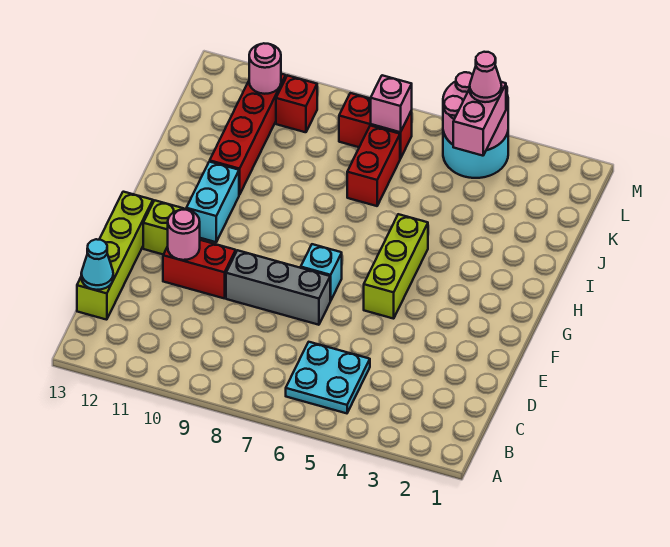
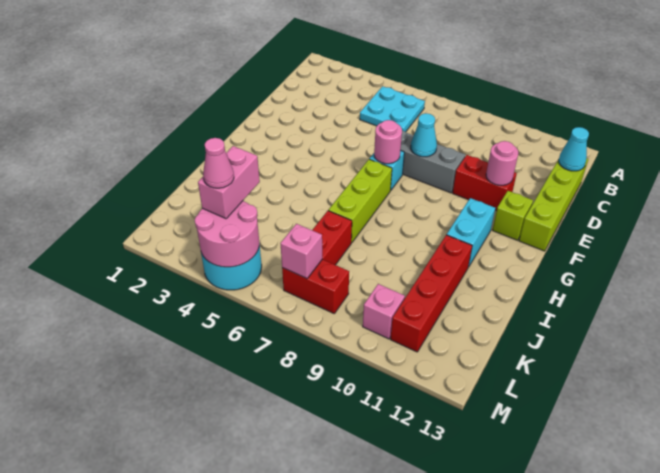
none -> cyan cone E8 level 2
lime brick F5:H5 level 1 -> lime brick G7:I7 level 1
red brick L10 level 1 -> pink brick L10 level 1
pink round brick L11 level 2 -> pink round brick F7 level 2

